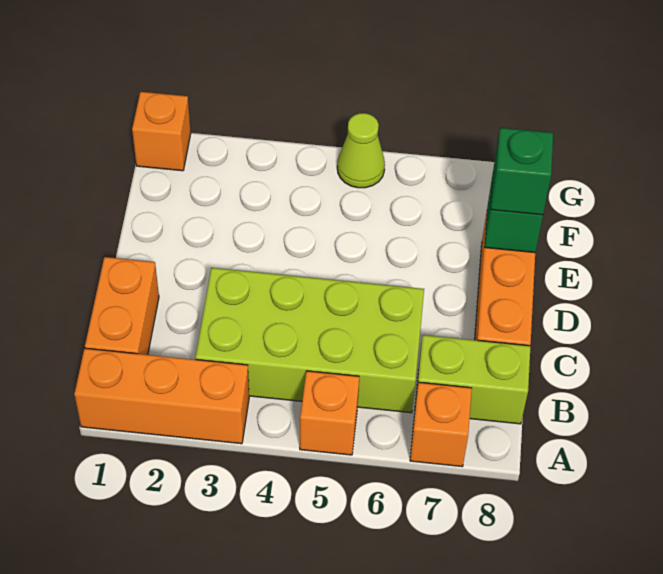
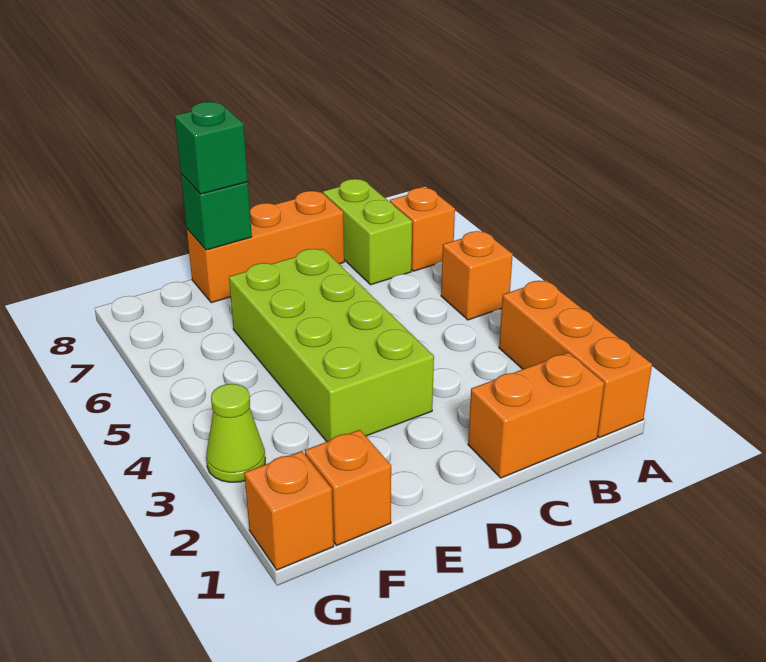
lime brick B3:C6 level 1 -> lime brick D3:E6 level 1
none -> orange brick F1 level 1
lime cone G5 level 1 -> lime cone G3 level 1

